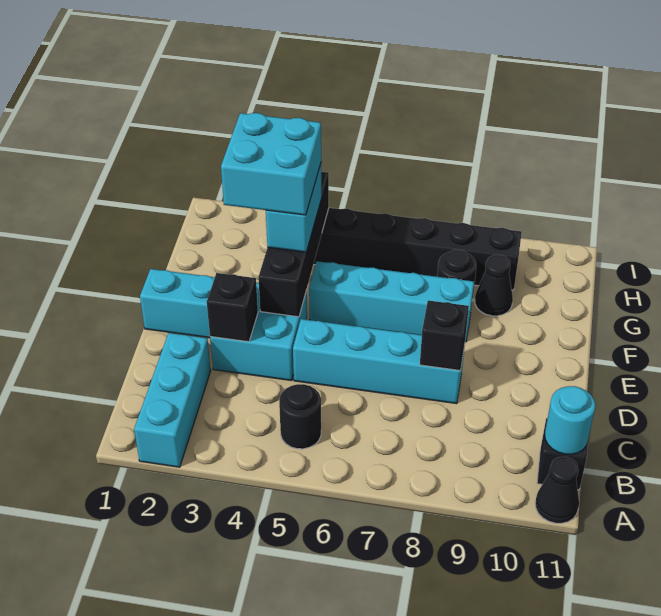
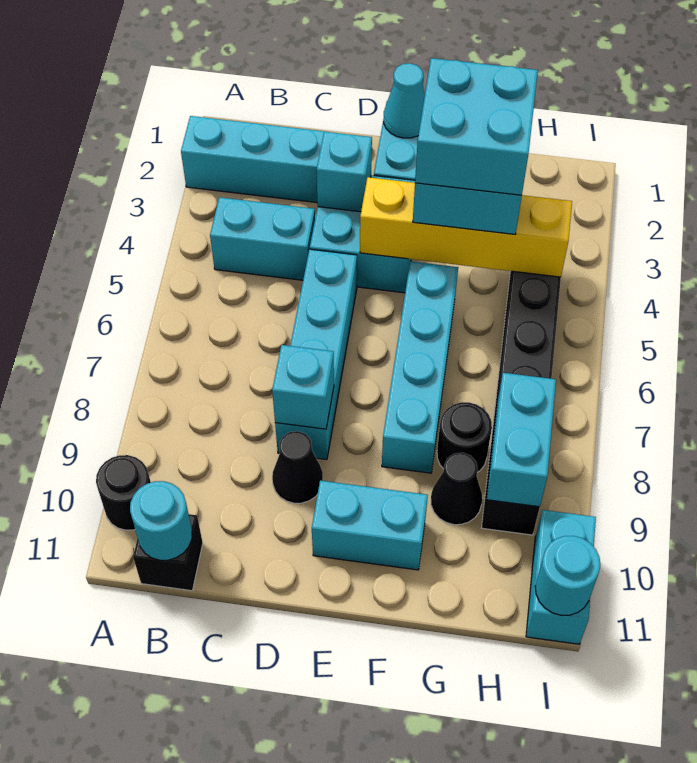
black cone A11 level 1 -> black cone D9 level 1
none -> cyan brick B4:C4 level 1
black round brick B5 level 1 -> black round brick A10 level 1
black brick D3 level 2 -> cyan brick D3 level 2
black brick D8 level 2 -> cyan brick D8 level 2
none -> cyan cone E1 level 2
black brick E4:H4 level 2 -> yellow brick E4:H4 level 2
none -> cyan brick E10:F10 level 1
none -> cyan brick H8:H9 level 2
none -> cyan brick I10:I11 level 1
none -> cyan round brick I11 level 2

